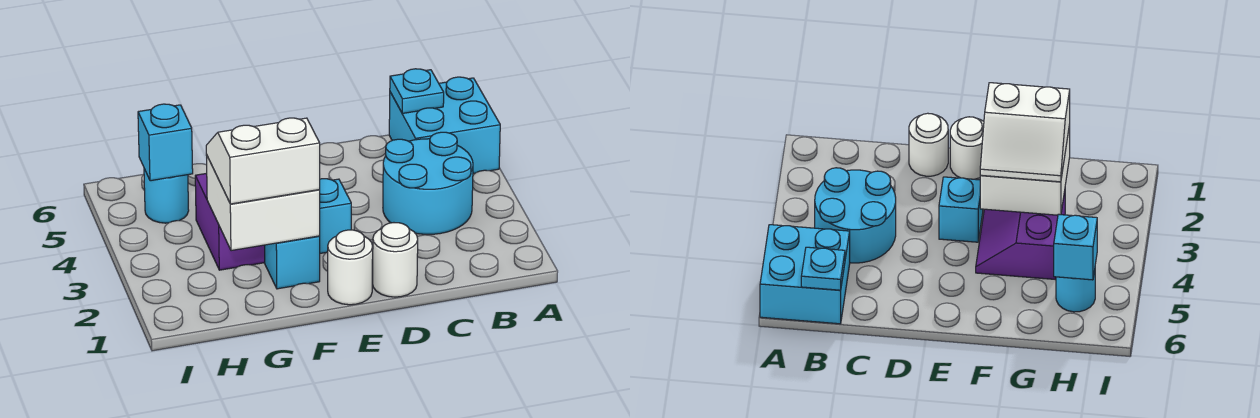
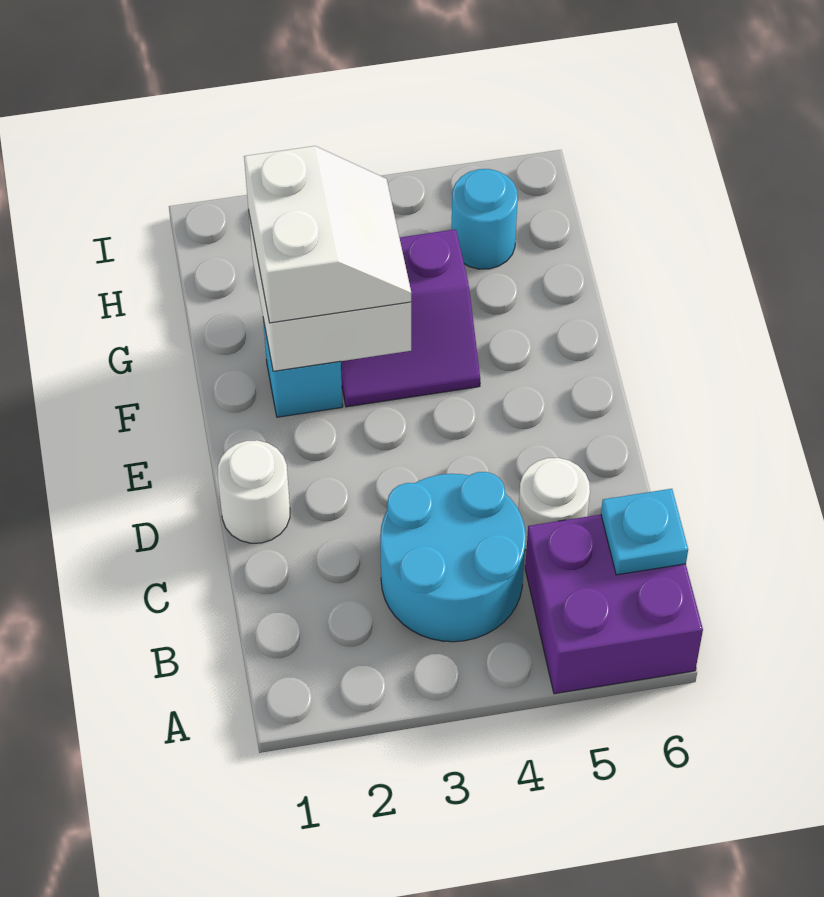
cyan brick A5:B6 level 1 -> purple brick A5:B6 level 1
white round brick E1 level 1 -> white round brick C5 level 1
cyan brick E3 level 1 -> none
cyan brick H5 level 2 -> none

